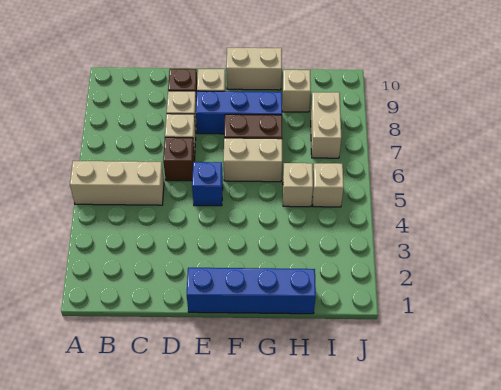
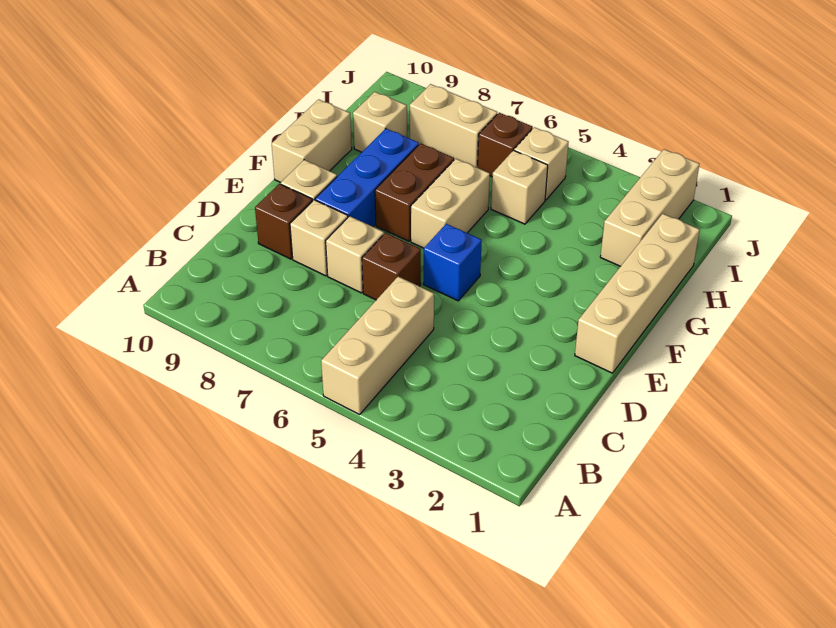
blue brick E1:H1 level 1 -> tan brick E1:H1 level 1
none -> tan brick H2:J2 level 1
none -> brown brick I6 level 1

